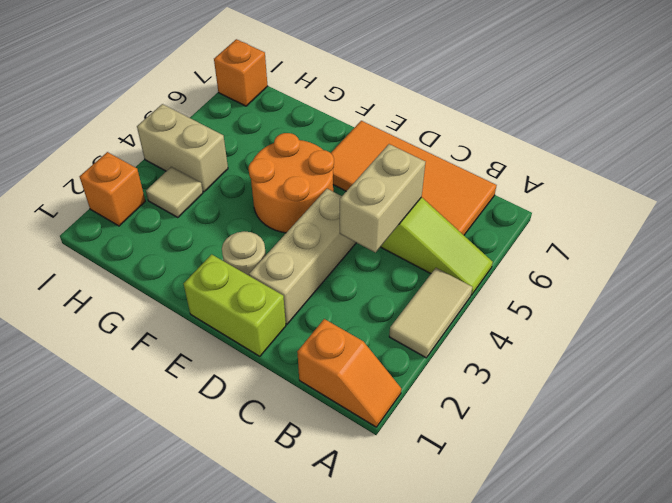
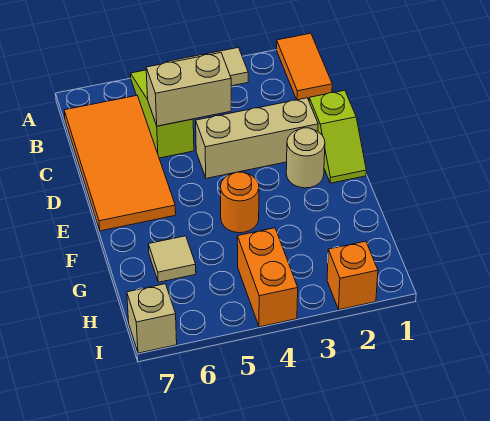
orange slope A1:B1 level 1 top B -> orange tile A1:B1 level 1
lime brick D1:E1 level 1 -> lime slope D1:E1 level 1 top D
orange round brick E4:F5 level 1 -> orange round brick F4 level 1
tan tile H3 level 1 -> tan tile G6 level 1
tan brick H4:I4 level 1 -> orange brick H4:I4 level 1
orange brick I7 level 1 -> tan brick I7 level 1

